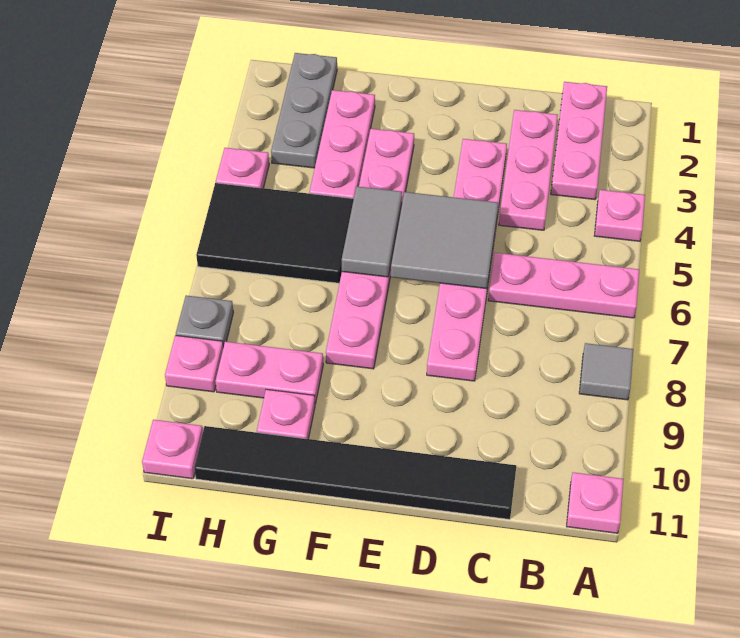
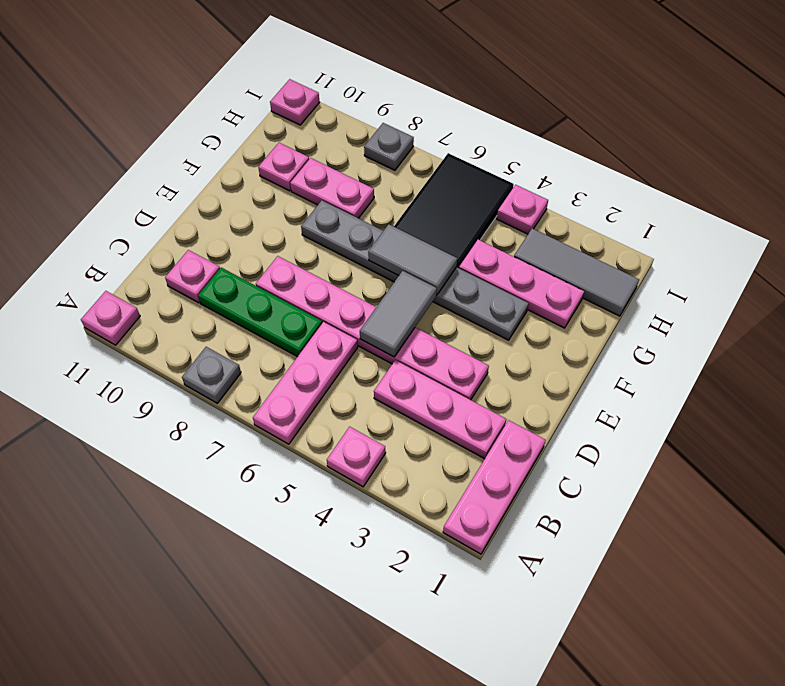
grey tile A8 level 1 -> grey plate A8 level 1
pink plate B1:B3 level 1 -> pink plate A1:C1 level 1
none -> green plate C7:C9 level 1
black tile C11:H11 level 1 -> none
grey tile D5:E6 level 2 -> grey tile D5:E5 level 2
pink plate F3:F8 level 1 -> grey plate F3:F8 level 1
pink plate G9:H9 level 1 -> pink plate G8:G9 level 1
grey plate H1:H3 level 1 -> grey tile H1:H3 level 1
pink plate I9 level 1 -> pink plate C10 level 1

